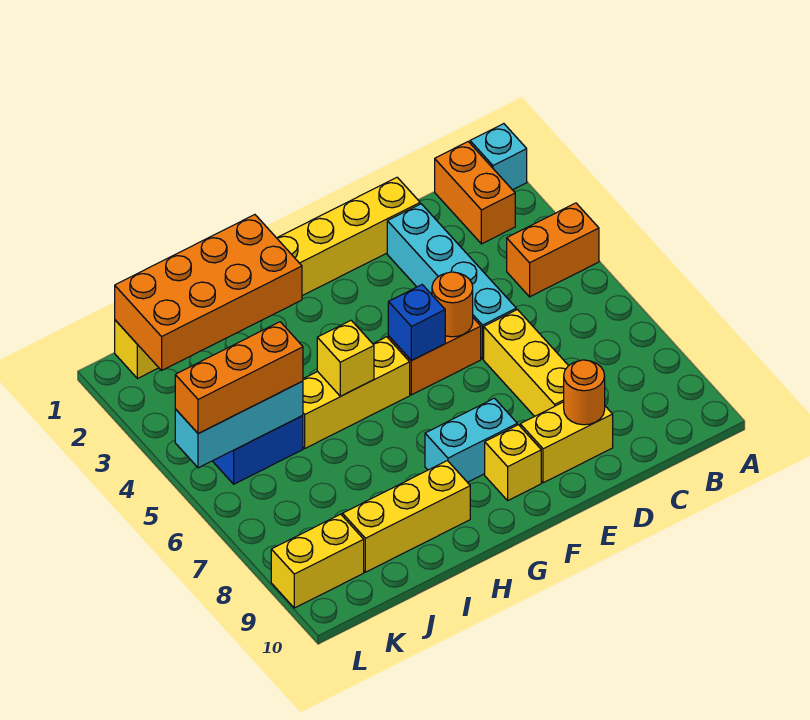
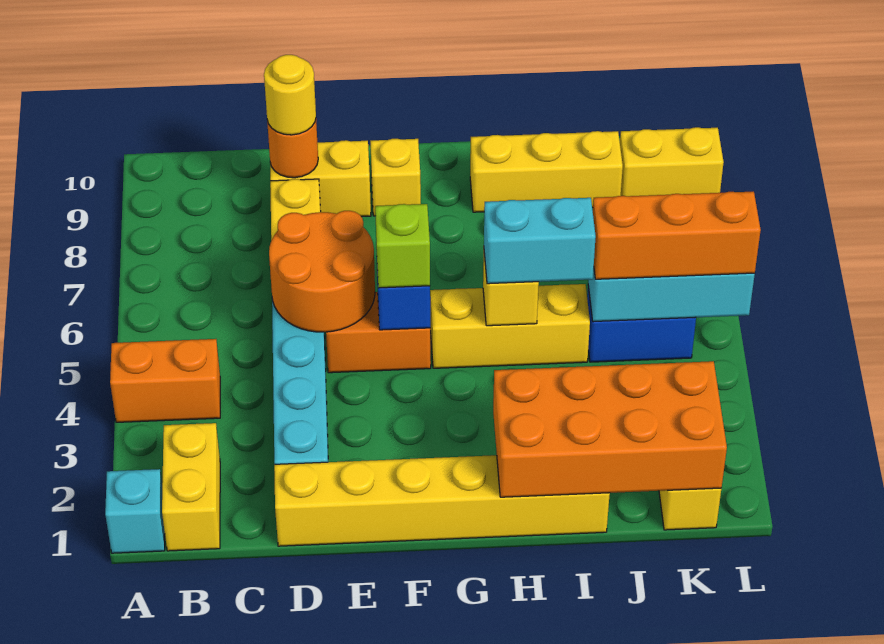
orange brick B1:B2 level 1 -> yellow brick B1:B2 level 1
none -> yellow round brick D9 level 3
orange round brick E5 level 2 -> orange round brick D5:E6 level 2
none -> lime brick F5 level 3
cyan brick F8:G8 level 1 -> cyan brick H5:I5 level 3

